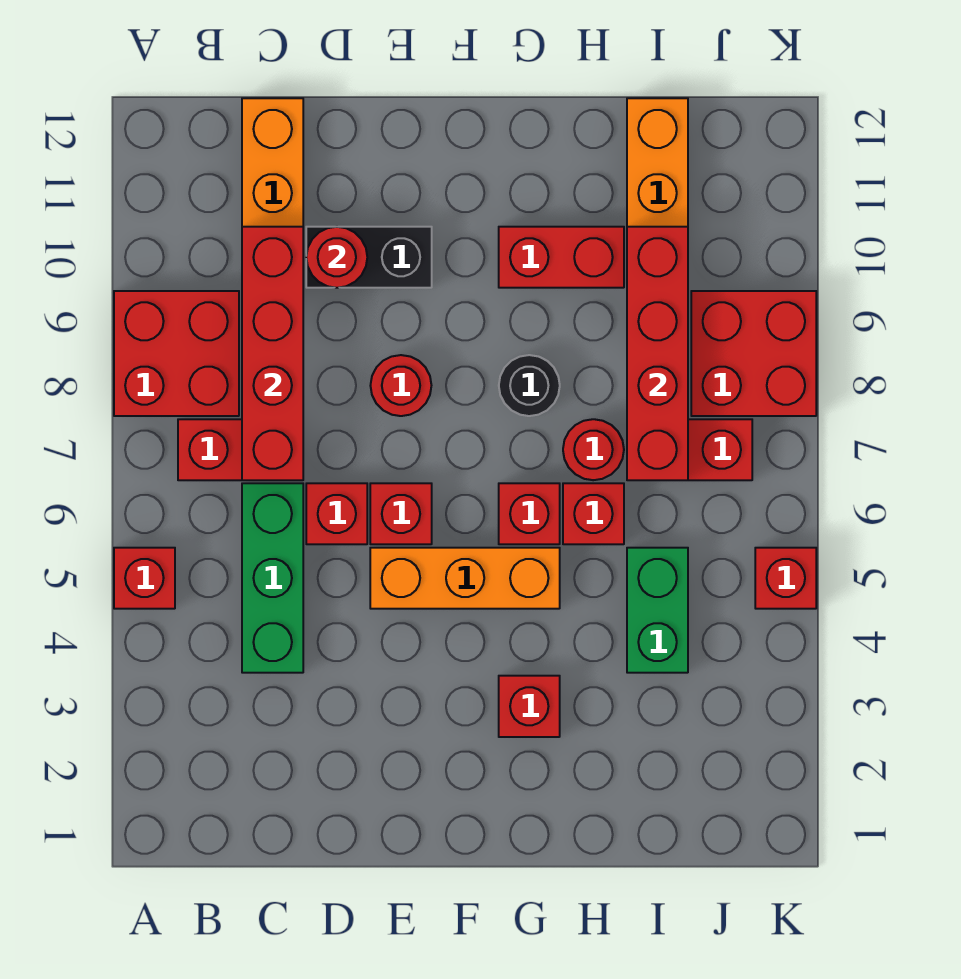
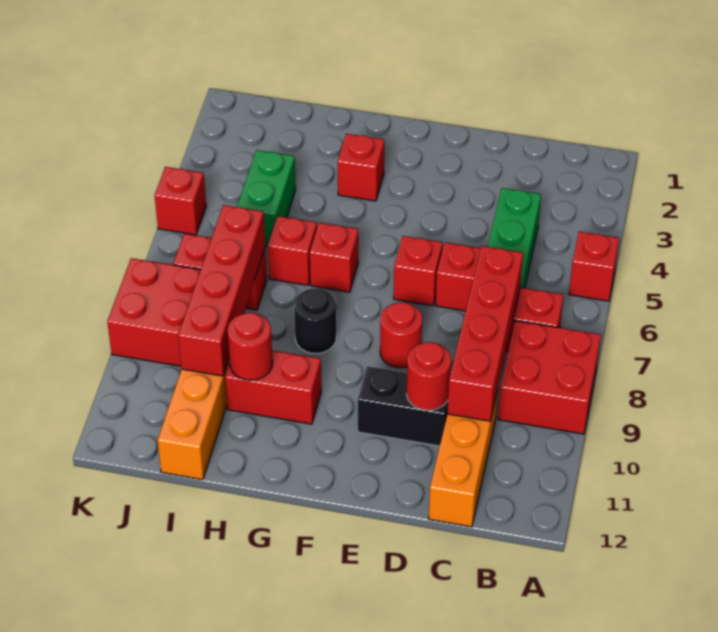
orange brick E5:G5 level 1 -> none
red round brick H7 level 1 -> red round brick H10 level 2

